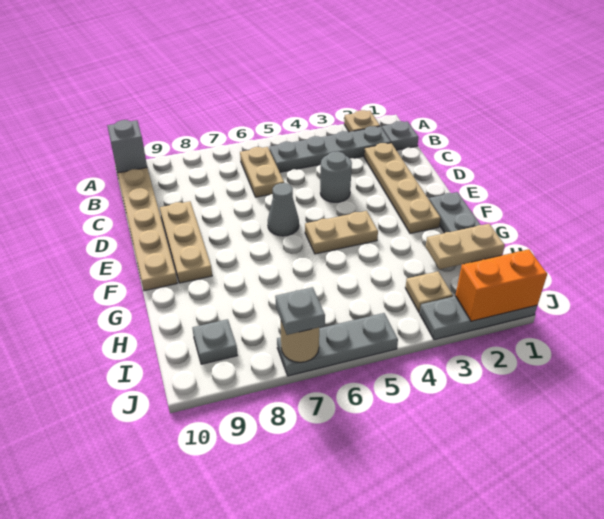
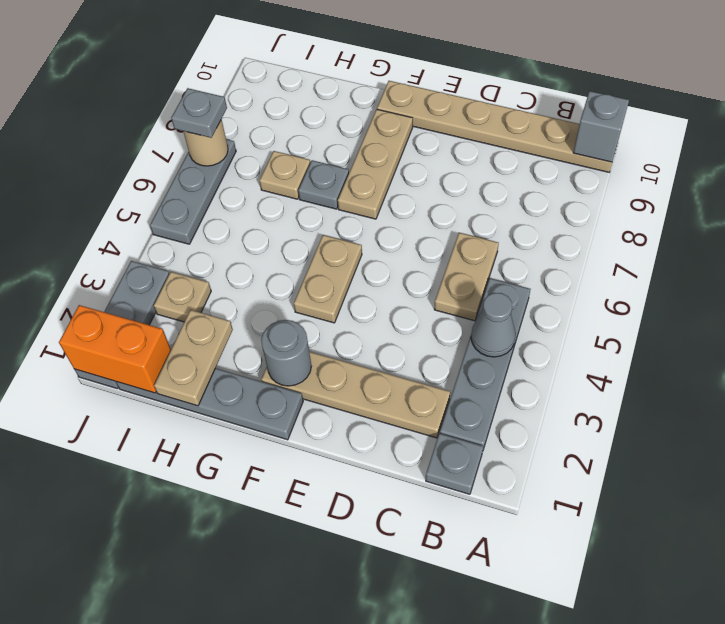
tan plate A2 level 1 -> tan plate H7 level 1
tan plate B6:C6 level 1 -> tan plate C5:C6 level 1
grey round brick D4 level 1 -> grey round brick F2 level 2
tan plate D9:F9 level 1 -> tan plate F7:F9 level 1
grey cone E6 level 1 -> grey cone B4 level 2
grey plate I9 level 1 -> grey plate G7 level 1
orange brick J1:J2 level 2 -> orange brick I1:J1 level 2

